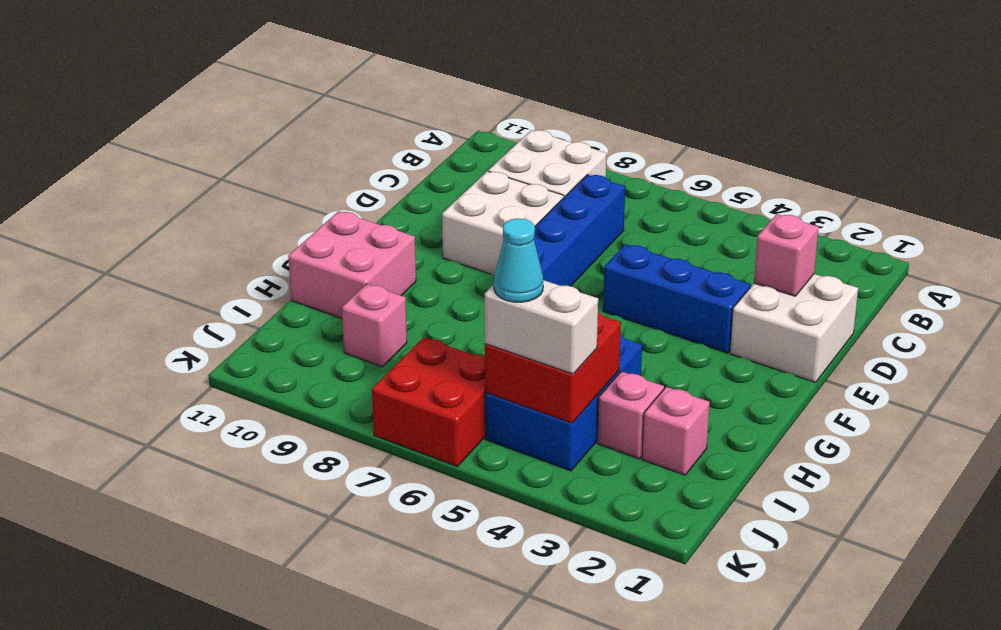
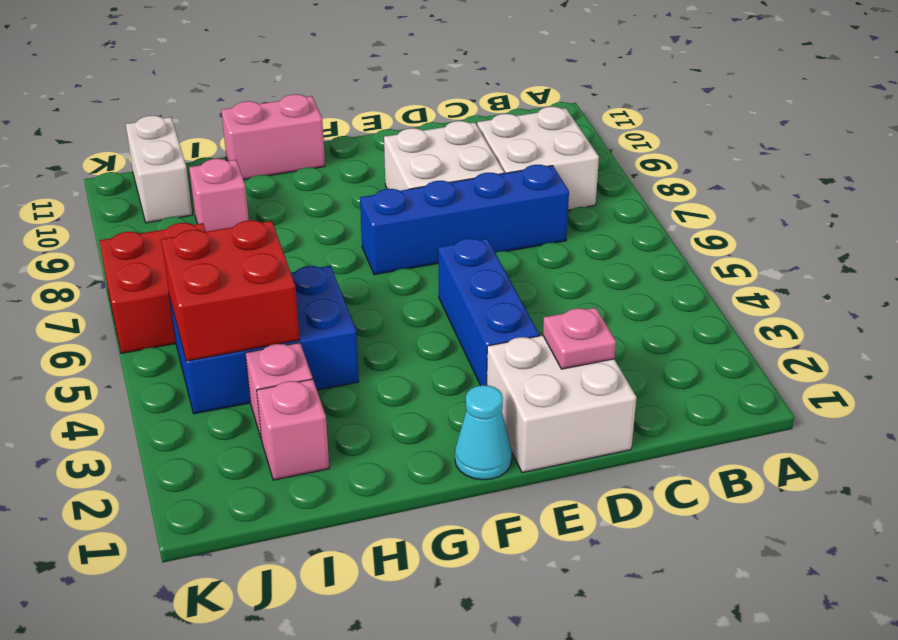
pink brick D2 level 2 -> pink plate D2 level 2
pink brick G10:H11 level 1 -> pink brick G11:H11 level 1
white brick J4:J5 level 3 -> white brick J10:J11 level 1
cyan cone J5 level 4 -> cyan cone F1 level 1

